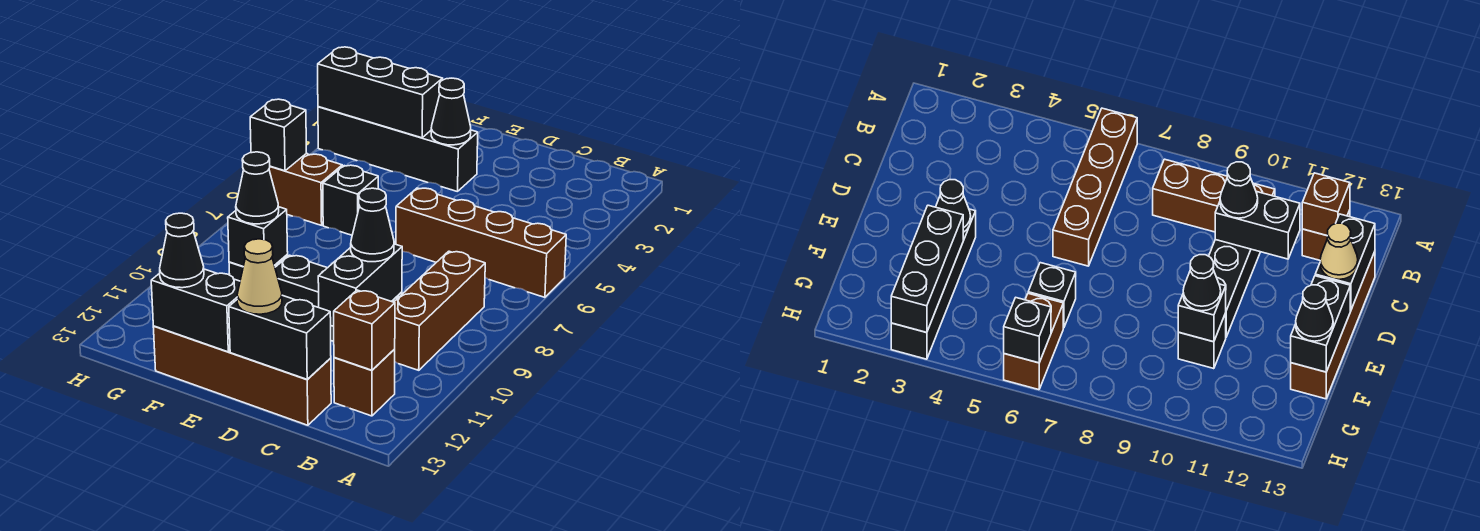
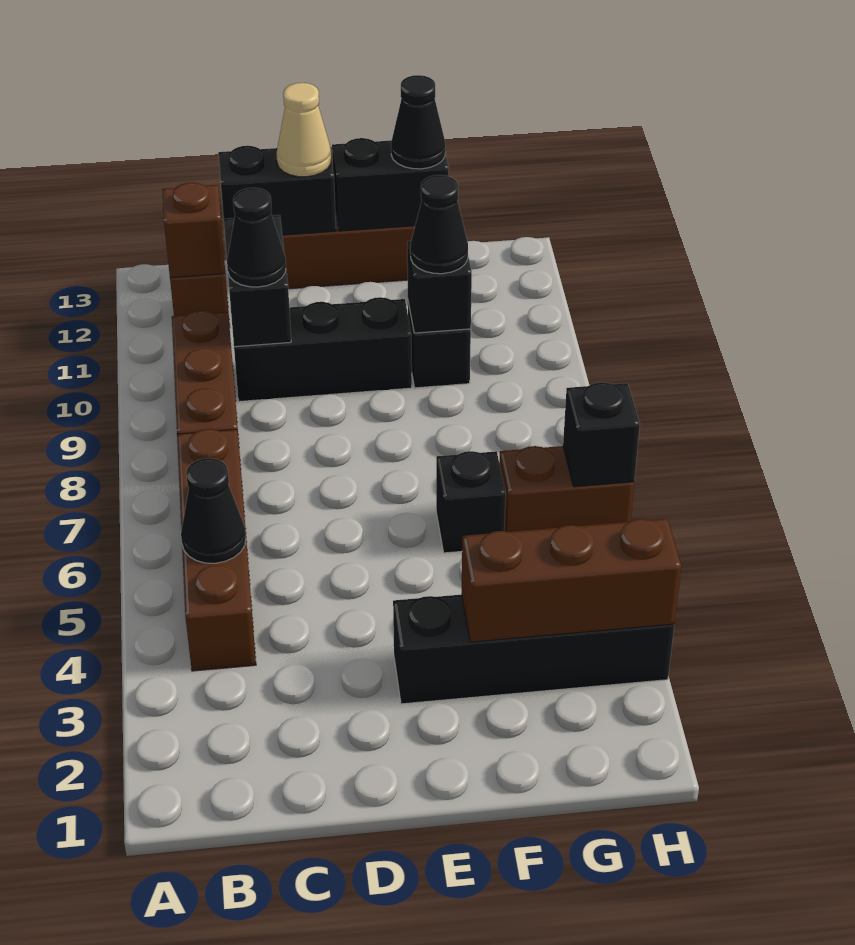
brown brick A6:D6 level 1 -> brown brick B4:B7 level 1
black cone E3 level 2 -> black cone B5 level 2
black brick F3:H3 level 2 -> brown brick F3:H3 level 2

